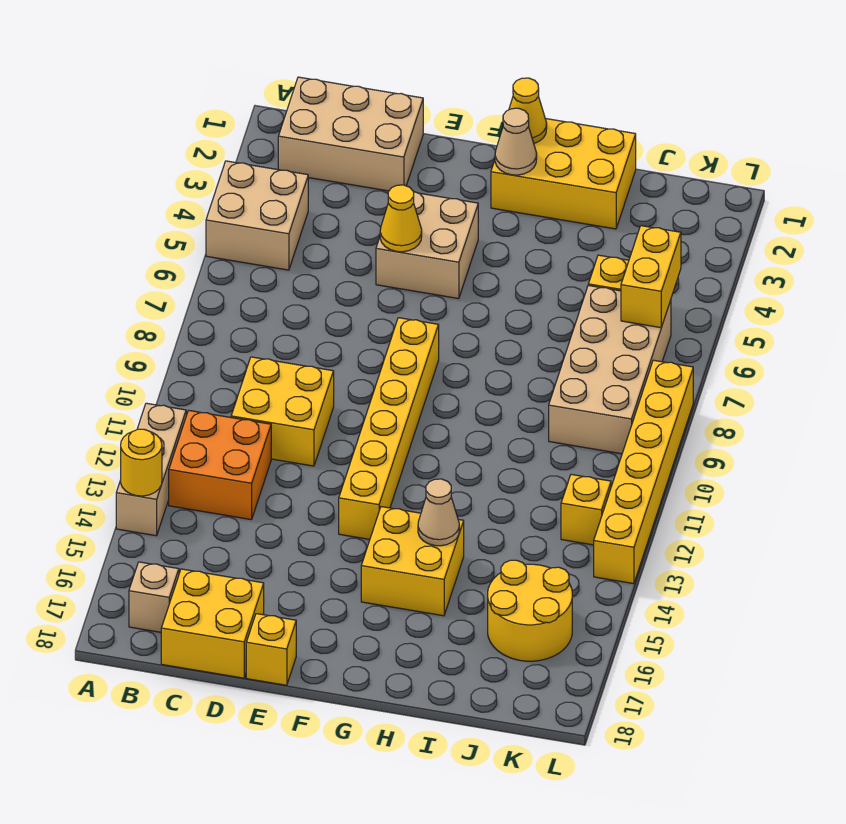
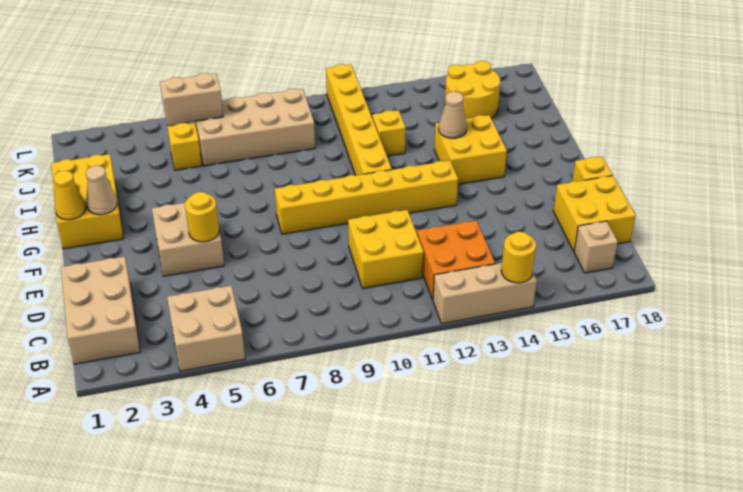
yellow cone E5 level 2 -> yellow round brick E5 level 2
yellow brick K5:K6 level 2 -> tan brick K5:K6 level 2
yellow brick K12 level 1 -> yellow brick I12 level 1
yellow brick L8:L13 level 1 -> yellow brick G11:L11 level 1

